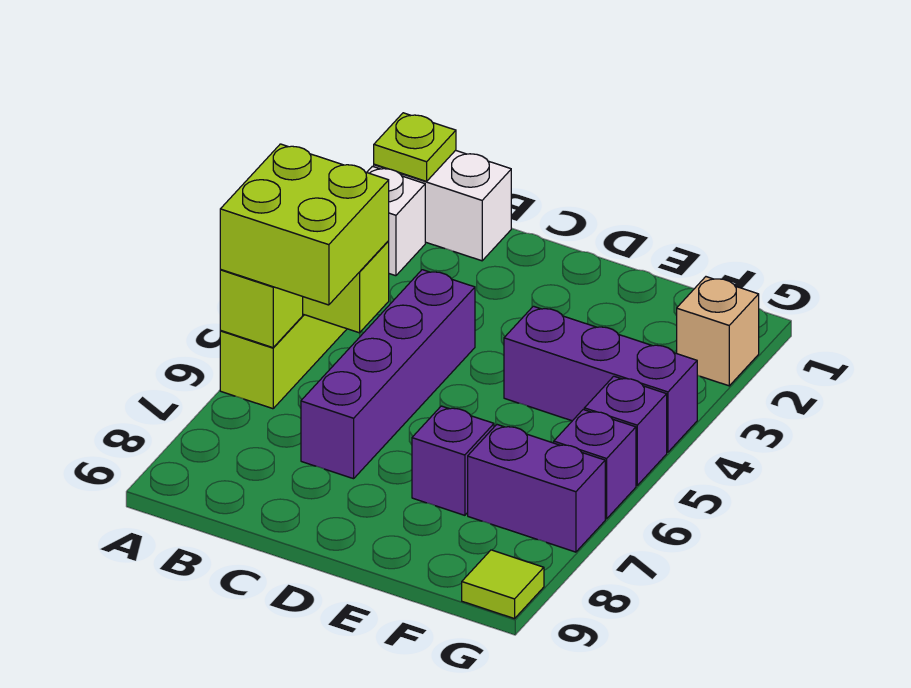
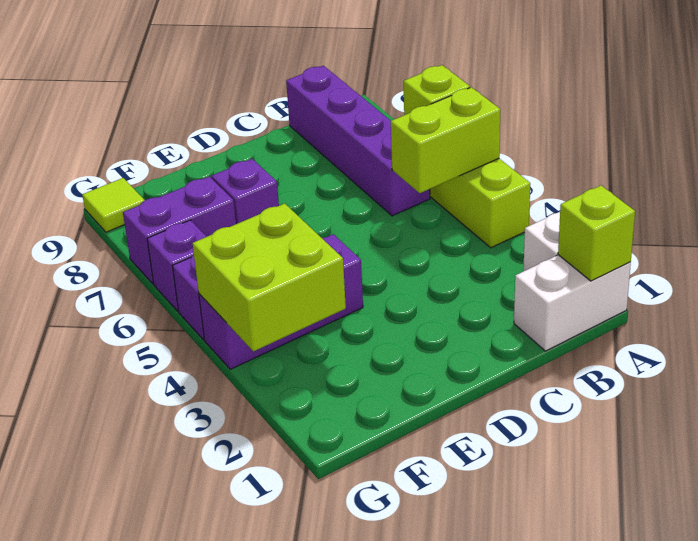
lime plate A1 level 2 -> lime brick A1 level 2
lime brick A5:B6 level 3 -> lime brick F3:G4 level 2
purple brick C4:C7 level 1 -> purple brick B6:B9 level 1
tan brick G2 level 1 -> none

